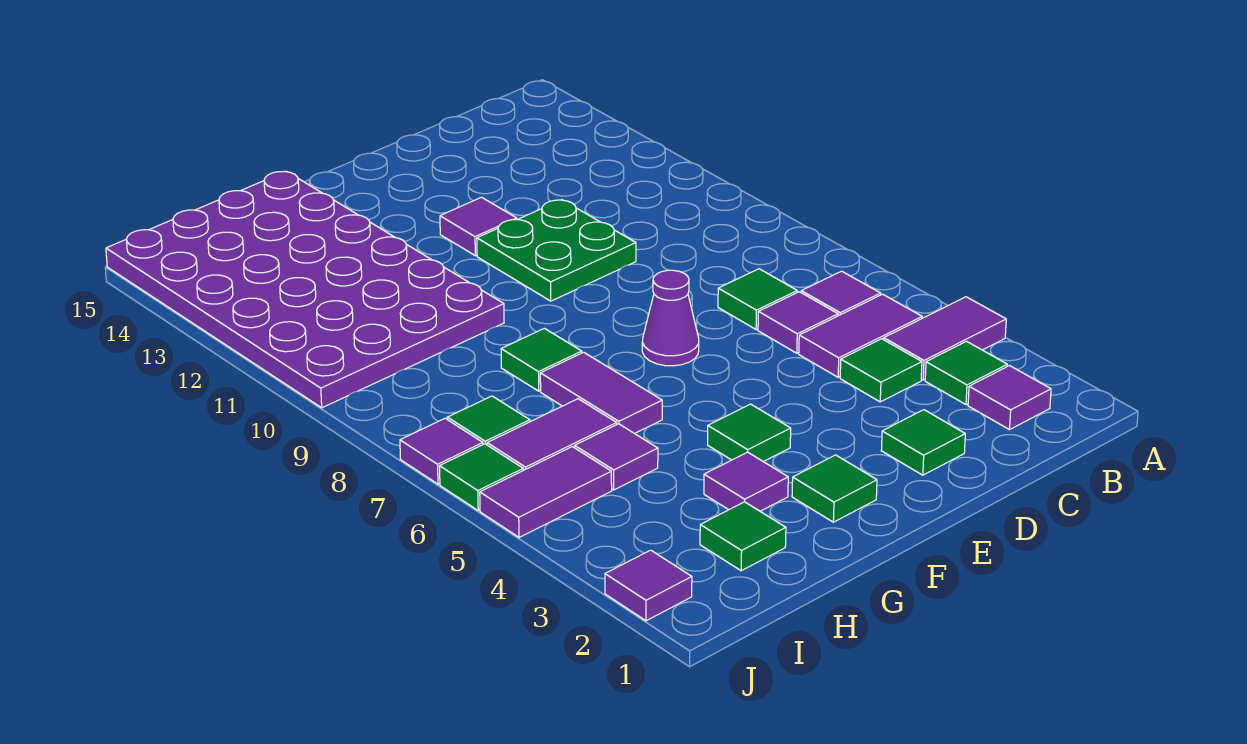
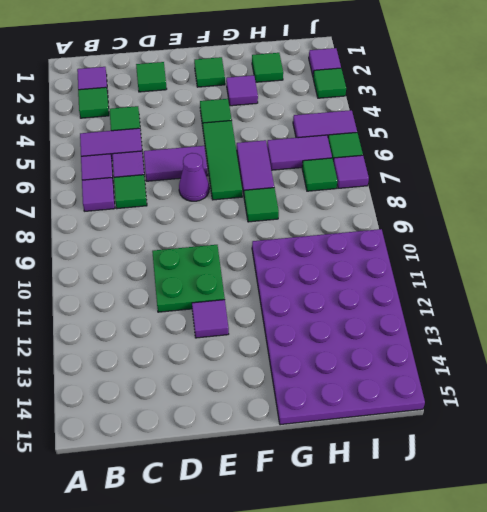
purple tile A4:B4 level 1 -> purple tile D6:E6 level 1
none -> green tile F5:F7 level 1
purple tile H5 level 1 -> purple tile B7 level 1
none -> green tile J3 level 1

